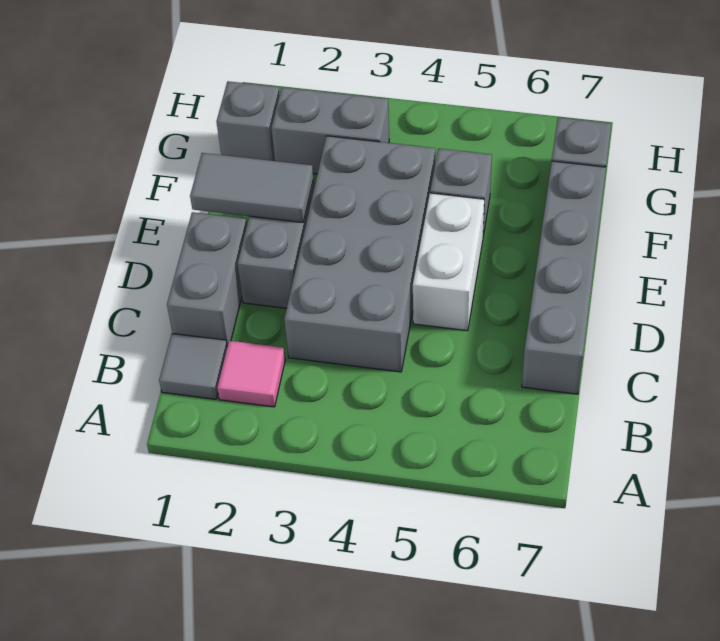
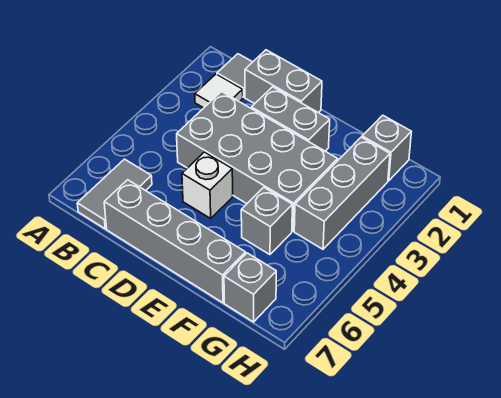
pink tile B2 level 1 -> white tile B2 level 1
white brick D5:E5 level 1 -> white brick D5 level 1
grey tile E1:E2 level 2 -> grey tile B6:B7 level 1
grey brick G2:G3 level 1 -> grey brick G2:G4 level 1

